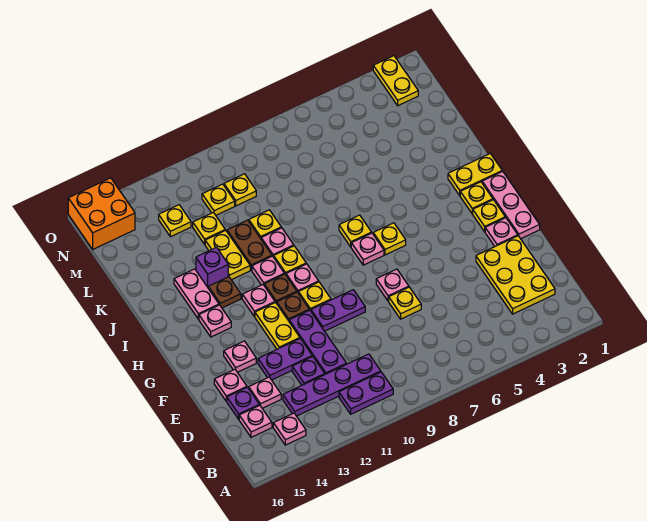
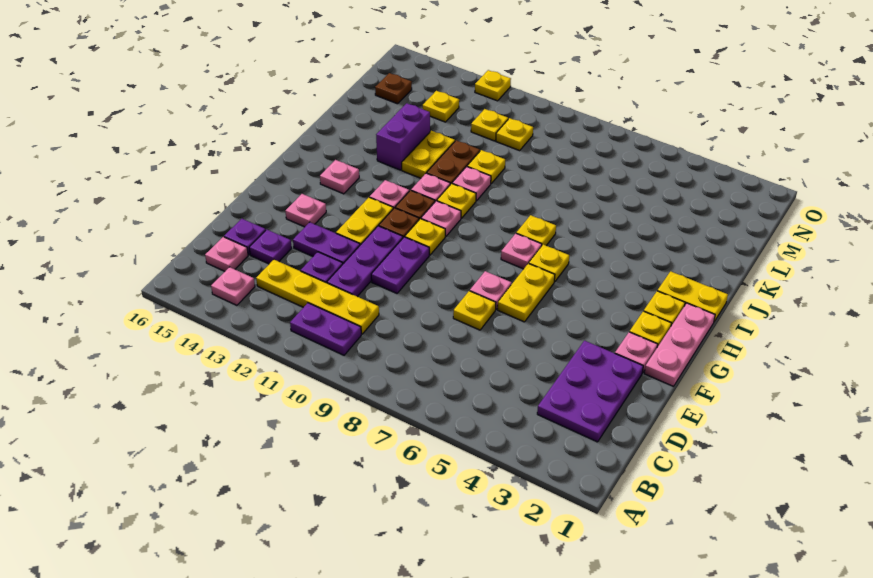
yellow plate C2:E3 level 1 -> purple plate C2:E3 level 1
purple plate C10:C13 level 1 -> yellow plate C10:C13 level 1
pink plate D14 level 1 -> purple plate D14 level 1
pink plate E15 level 1 -> none
purple plate F9:F10 level 1 -> purple plate E10:F10 level 1
brown plate I13 level 1 -> brown plate M15 level 1
pink plate I14:J14 level 1 -> none
purple brick J13 level 1 -> purple brick J13:K13 level 1
yellow plate L12 level 1 -> yellow plate O12 level 1
yellow plate N2:O2 level 1 -> yellow plate F6:G6 level 1
orange brick N15:O16 level 1 -> none

